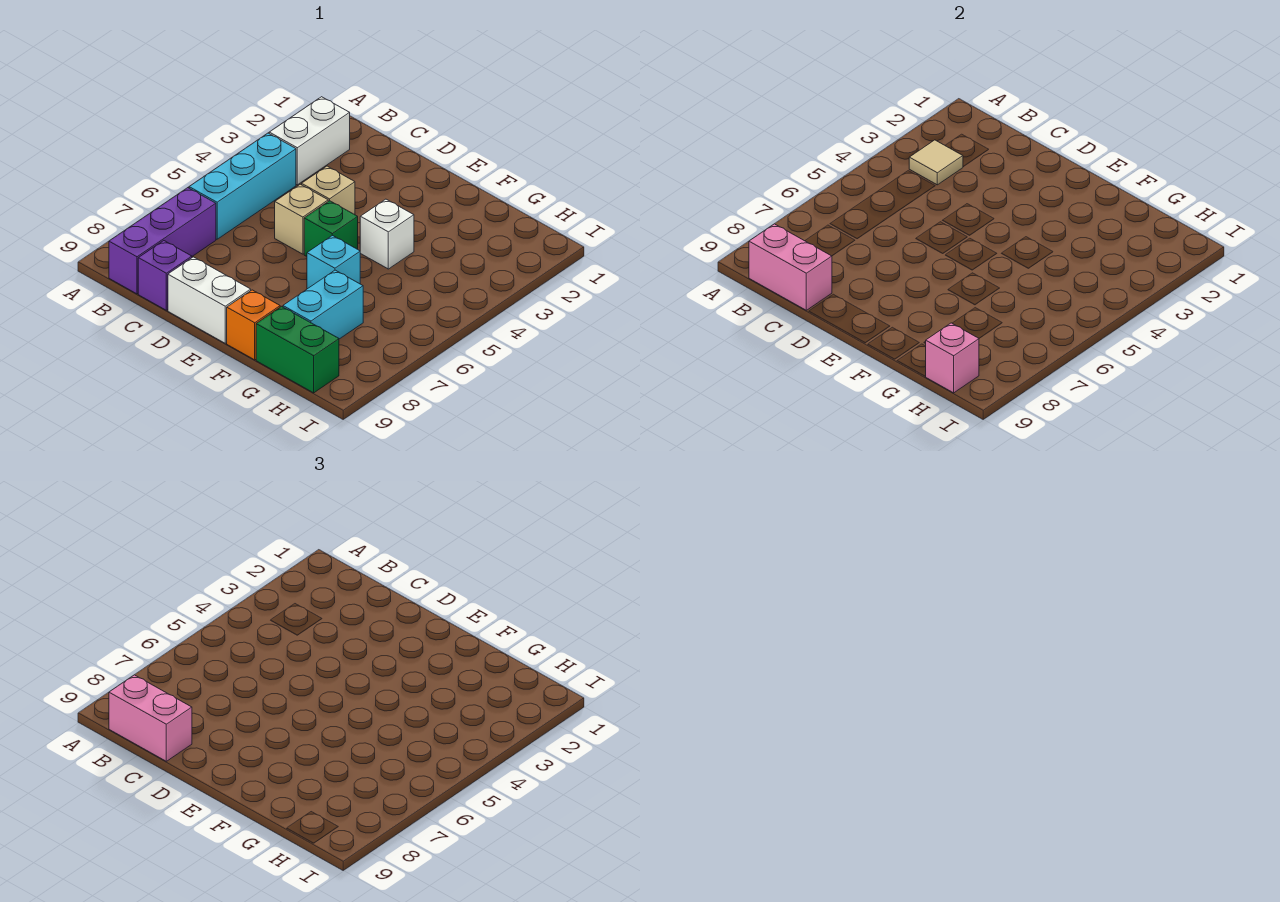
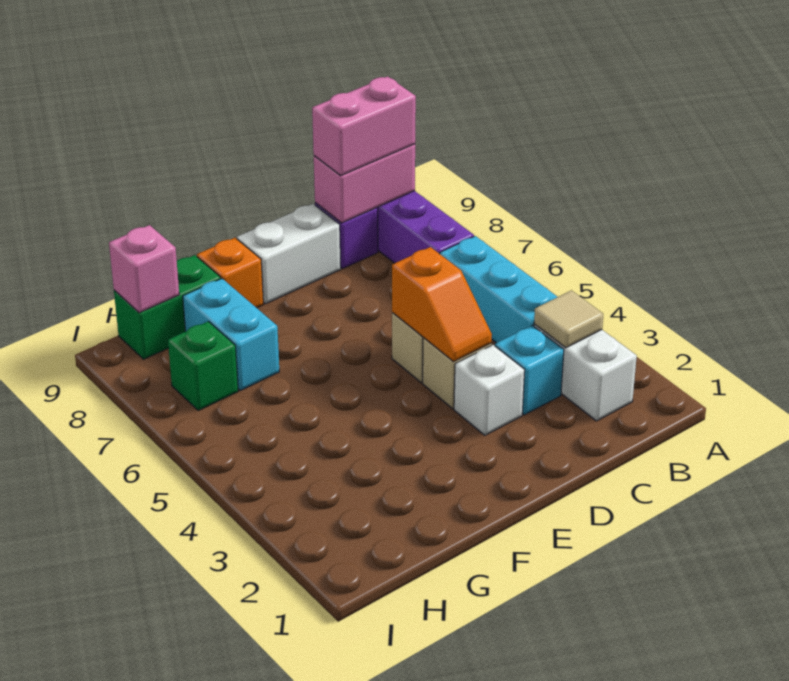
none -> orange slope D4:D5 level 2 top 5
green brick E5 level 1 -> green brick H7 level 1
white brick F4 level 1 -> white brick D3 level 1
cyan brick F6 level 1 -> cyan brick C3 level 1

